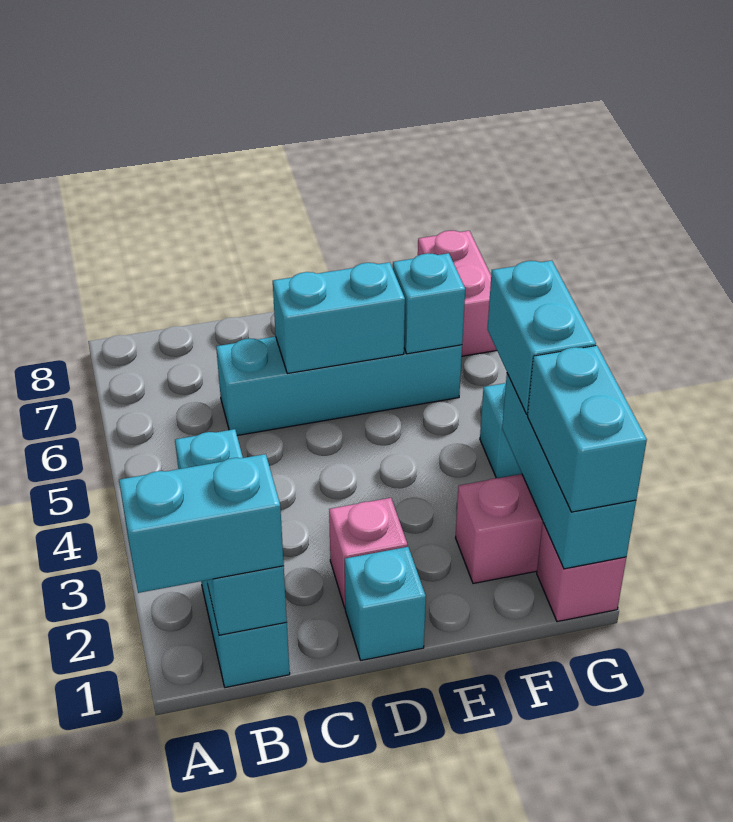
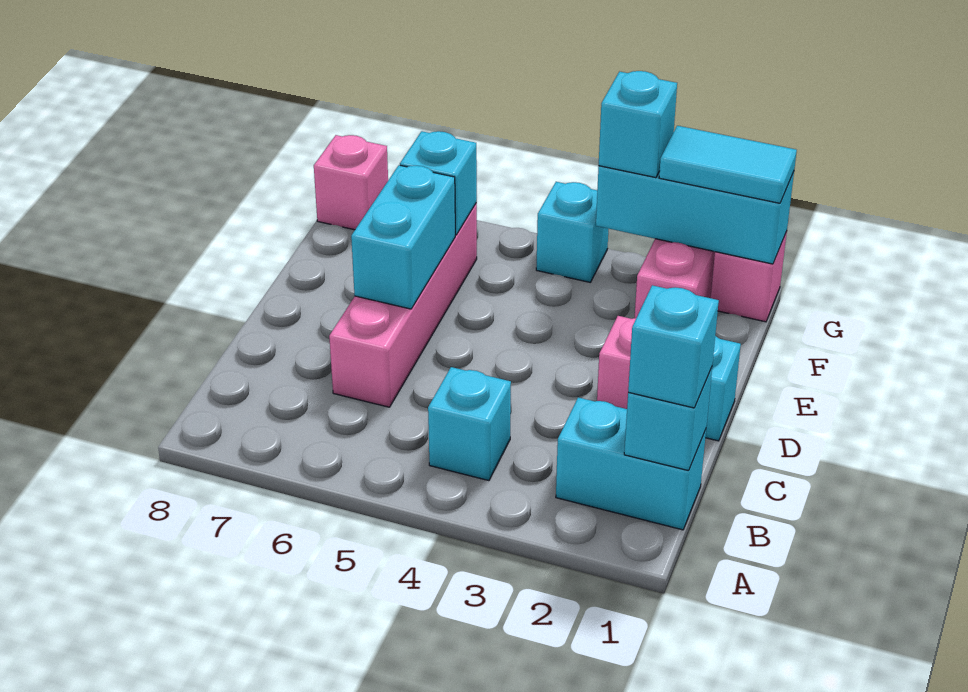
cyan brick A1:B1 level 3 -> cyan brick B1 level 3
cyan brick C6:F6 level 1 -> pink brick C6:F6 level 1
cyan brick G1:G2 level 3 -> cyan tile G1:G2 level 3
cyan brick G3:G4 level 3 -> cyan brick G3 level 3
pink brick G7:G8 level 1 -> pink brick G8 level 1

